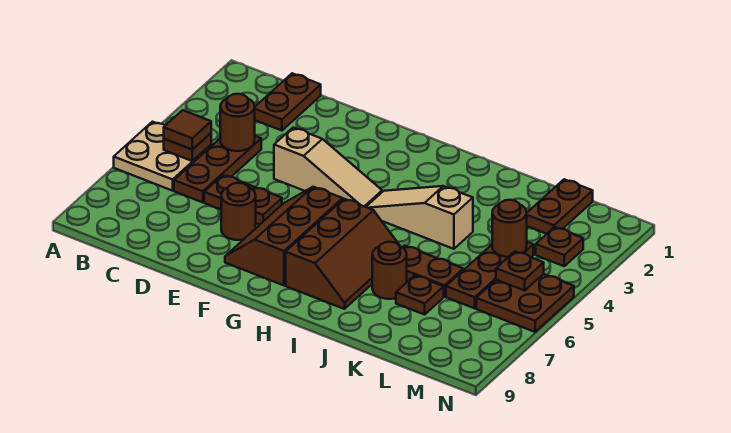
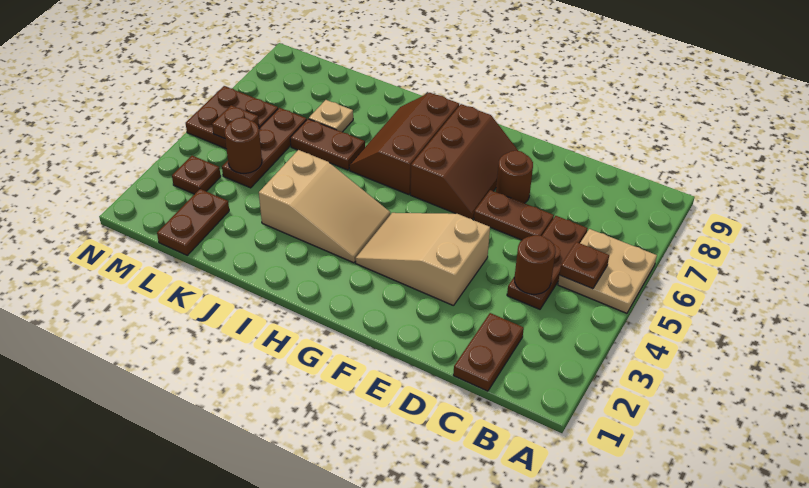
brown tile B5 level 3 -> none
tan slope E4:G4 level 1 top E -> tan slope E3:G4 level 1 top E
tan slope H4:J4 level 1 top J -> tan slope H3:J4 level 1 top J
brown round brick J7 level 1 -> none
brown plate K7 level 1 -> tan plate K7 level 1

